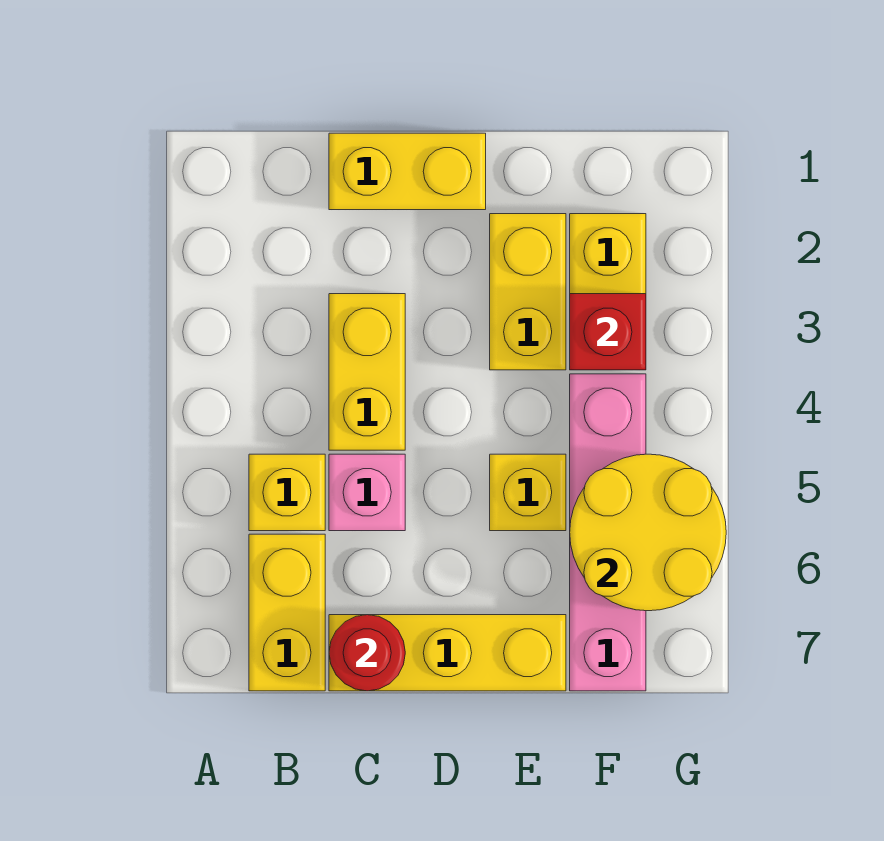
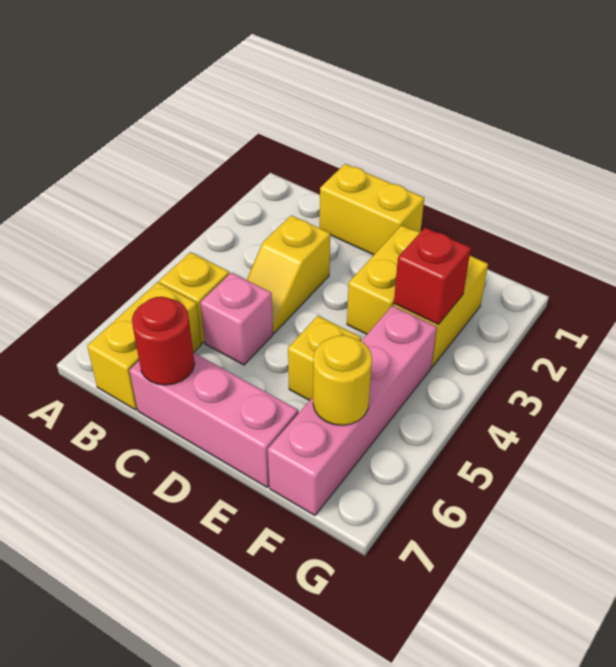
yellow brick C3:C4 level 1 -> yellow slope C3:C4 level 1 top 3
yellow brick C7:E7 level 1 -> pink brick C7:E7 level 1
yellow round brick F5:G6 level 2 -> yellow round brick F6 level 2

